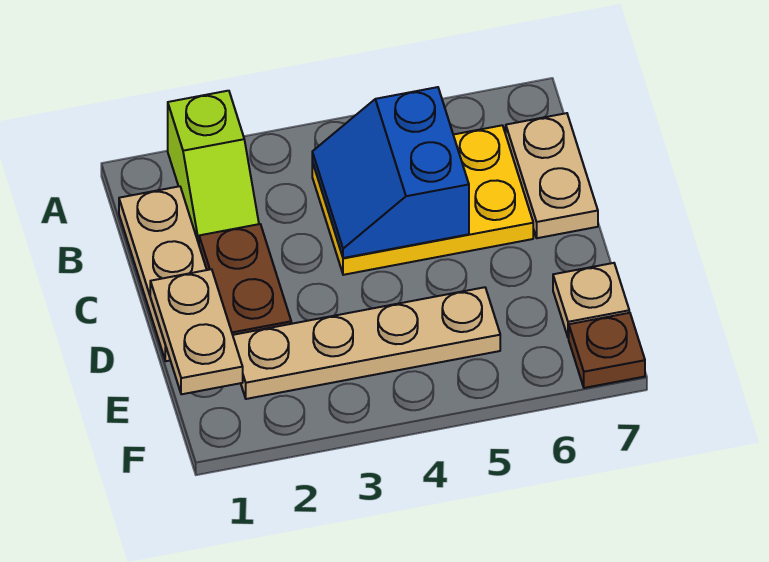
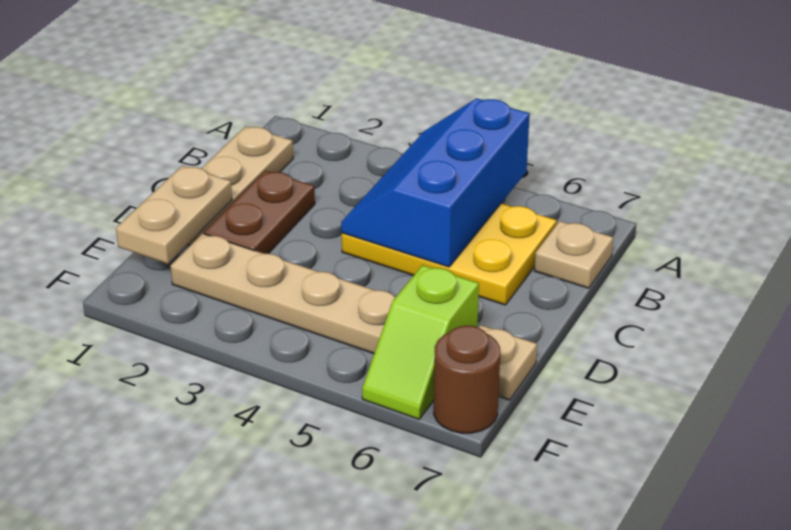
lime slope A2:B2 level 1 top A -> lime slope E6:F6 level 1 top E
blue slope B4:C5 level 2 top 5 -> blue slope A4:C5 level 2 top 5
tan plate B7:C7 level 1 -> tan plate B7 level 1
brown plate F7 level 1 -> brown round brick F7 level 1

